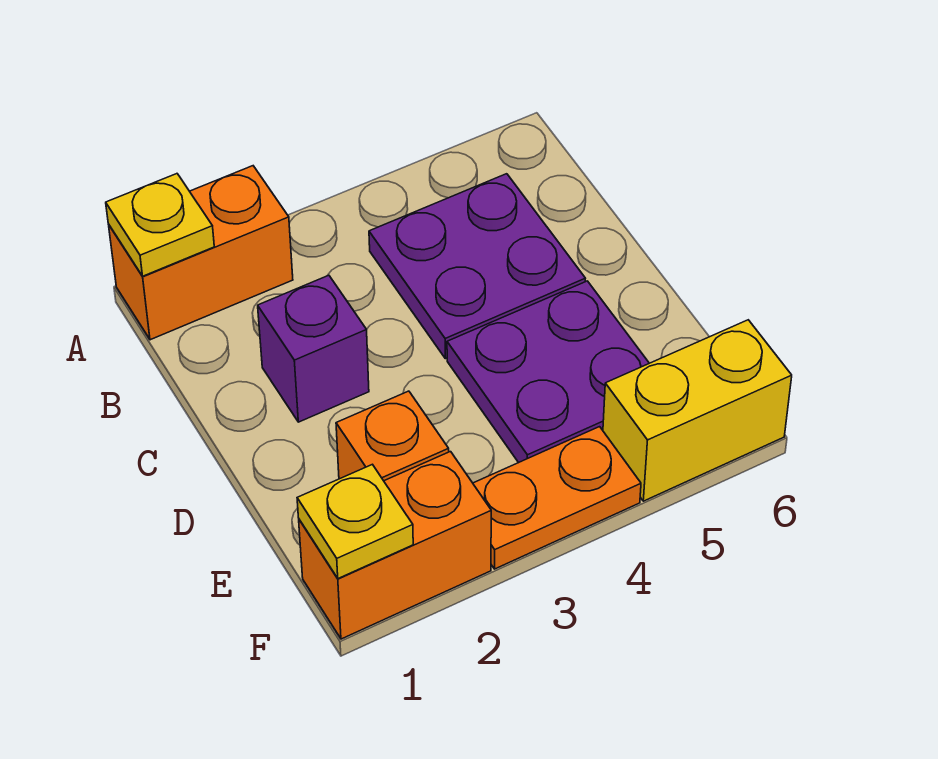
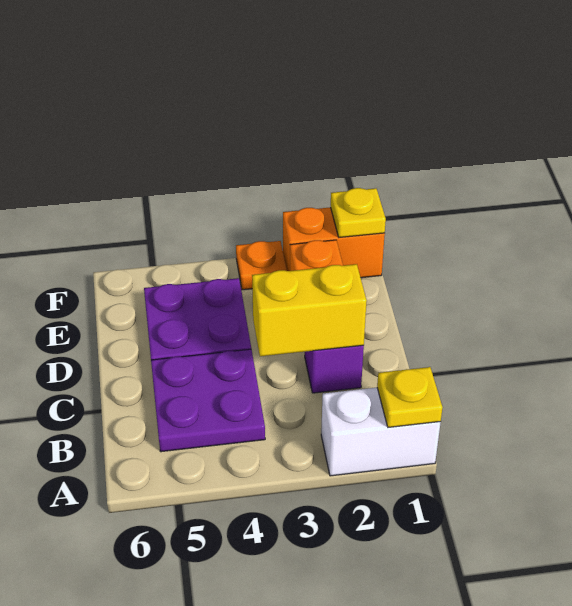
orange brick A1:A2 level 1 -> white brick A1:A2 level 1
orange plate F3:F4 level 1 -> orange plate F3 level 1
yellow brick F5:F6 level 1 -> yellow brick C2:C3 level 2

